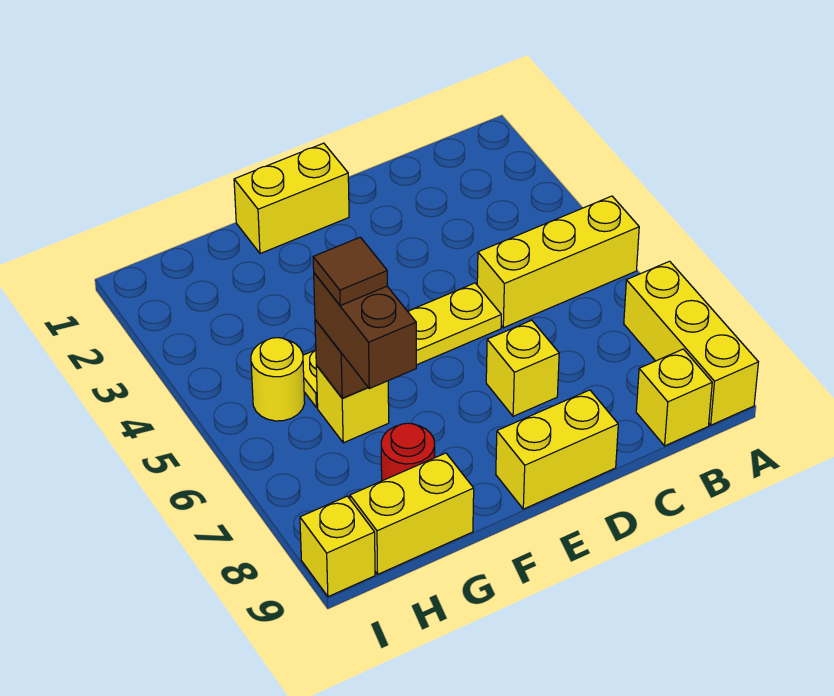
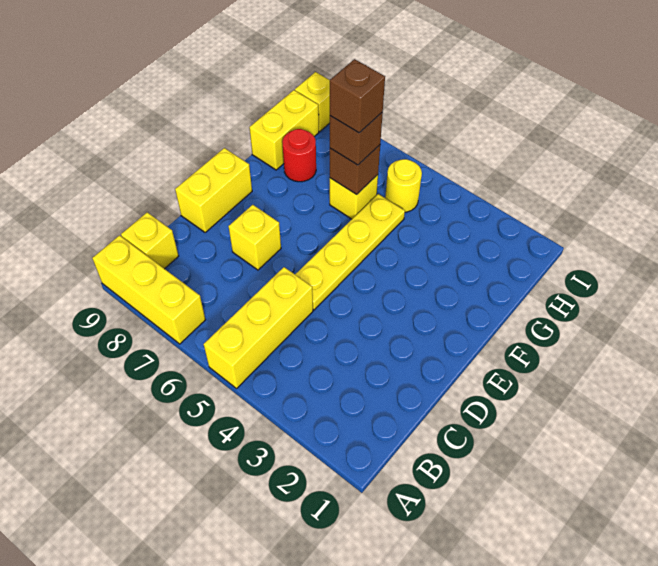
yellow brick E1:F1 level 1 -> none
brown brick G6:G7 level 3 -> brown brick G6 level 3
brown tile G6 level 4 -> brown brick G6 level 4

